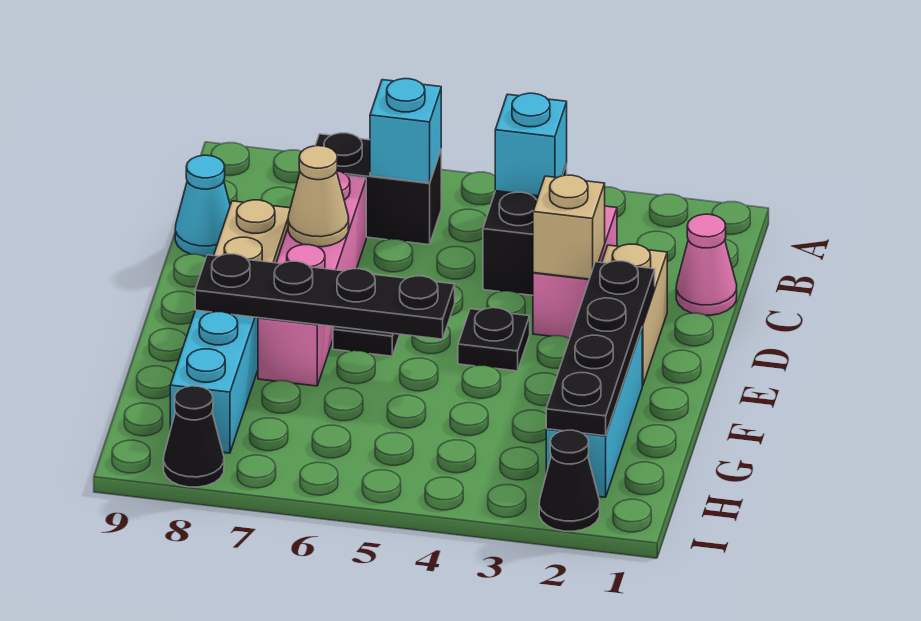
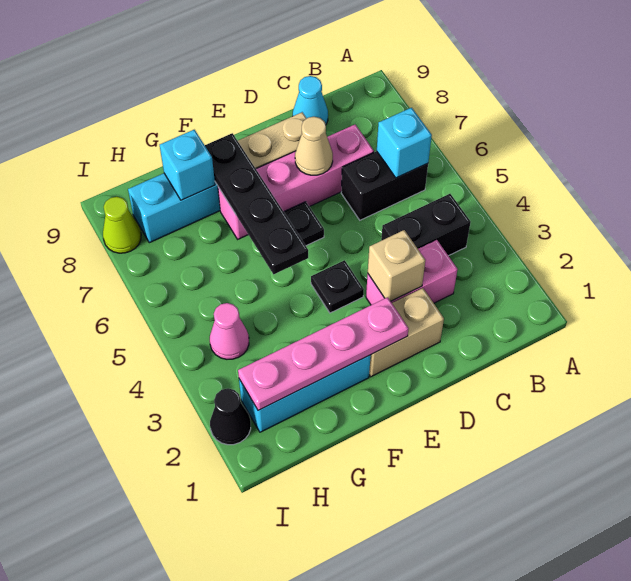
cyan brick B4 level 2 -> cyan brick G8 level 2
black brick B6:B7 level 1 -> black brick B6:C6 level 1
pink cone C1 level 1 -> pink cone H4 level 1
black plate E2:H2 level 2 -> pink plate E2:H2 level 2
black cone I8 level 1 -> lime cone I8 level 1

